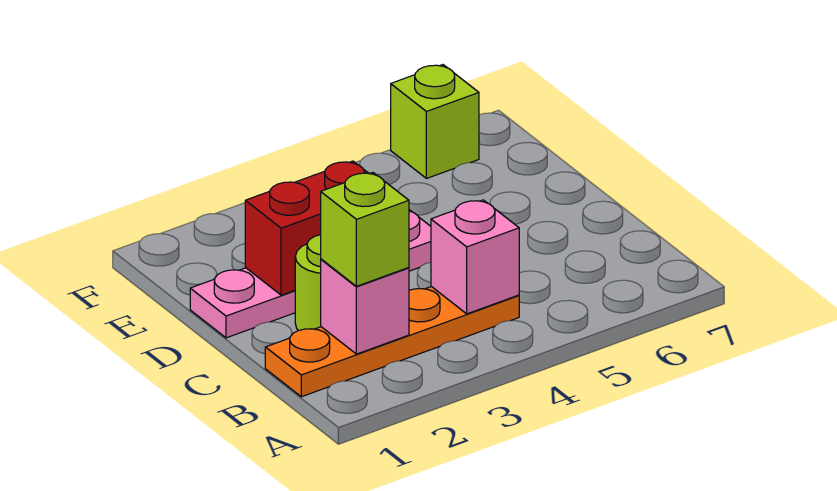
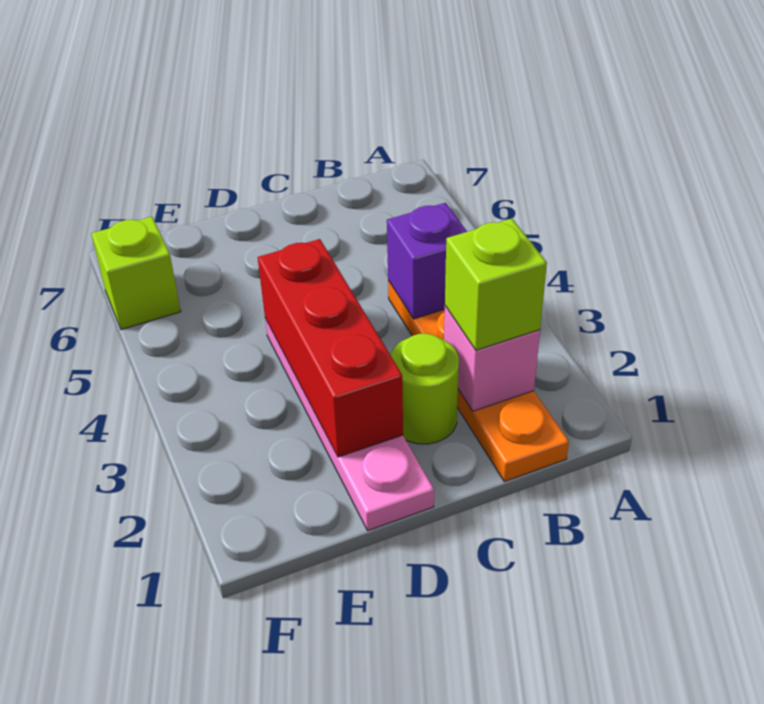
pink brick B4 level 2 -> purple brick B4 level 2
red brick D2:D3 level 2 -> red brick D2:D4 level 2

